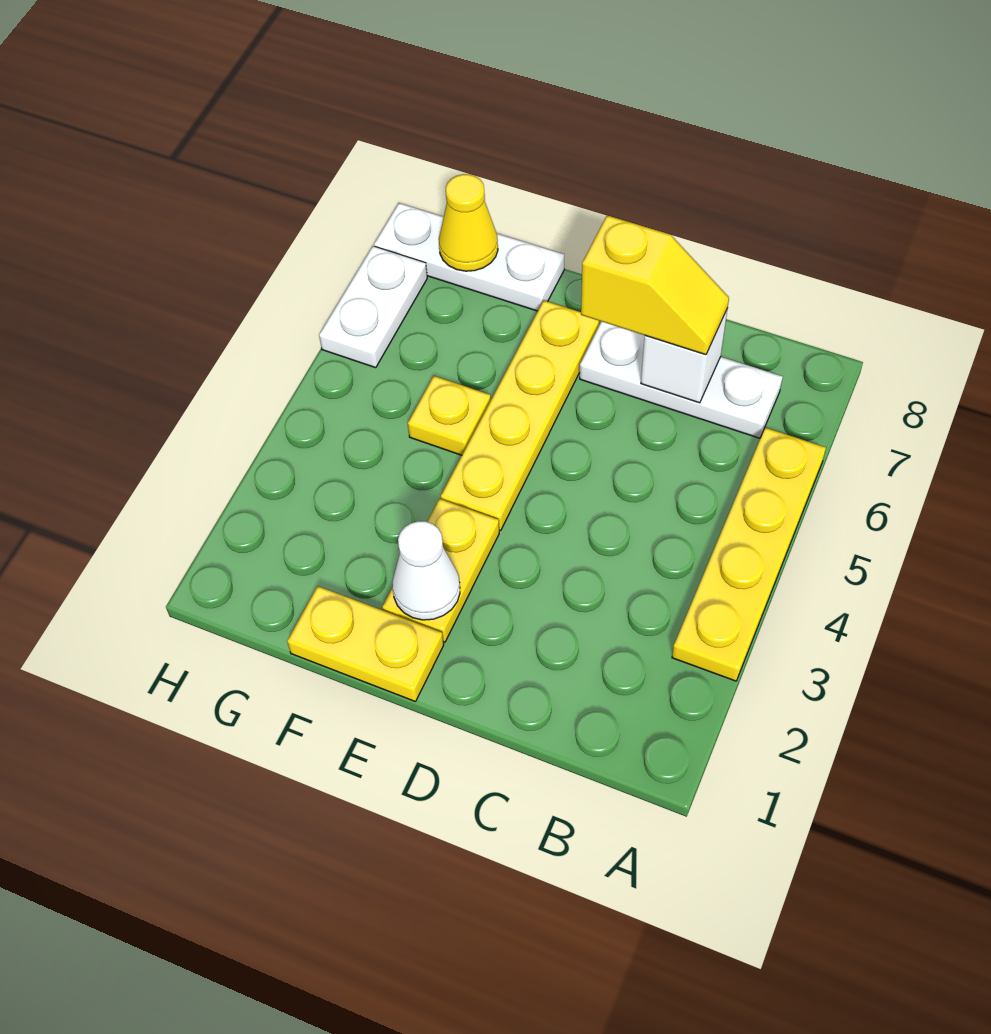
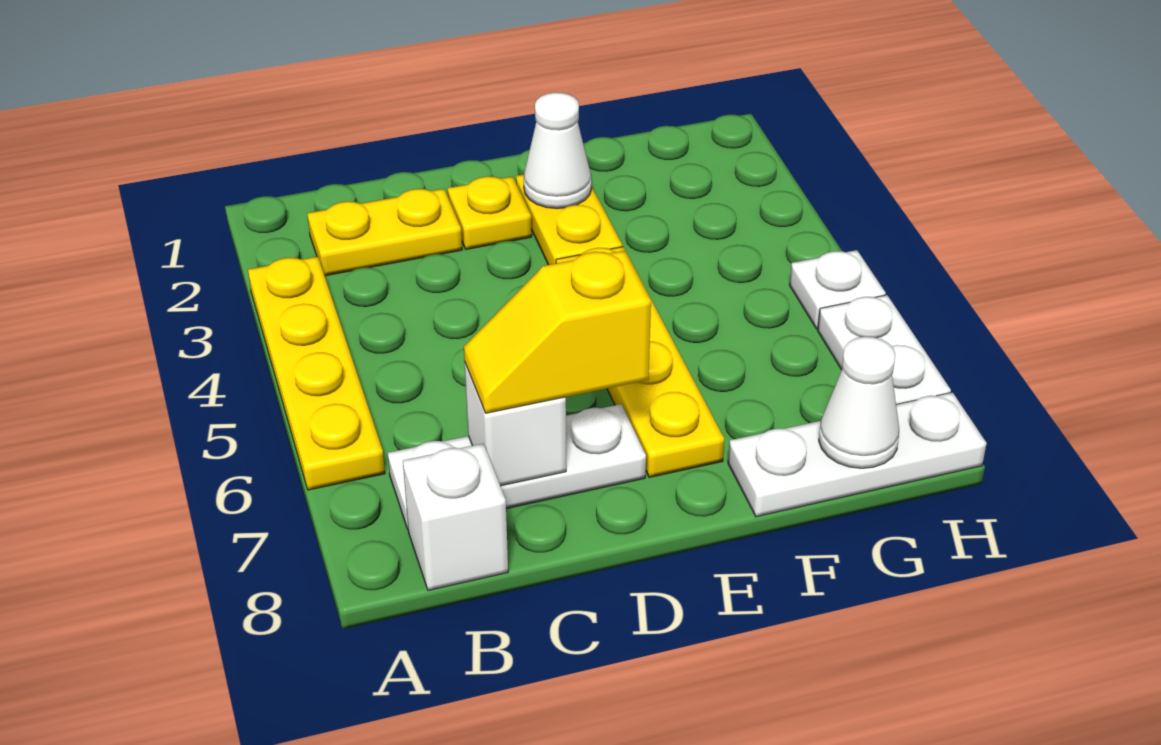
none -> white brick B8 level 1
yellow plate E1:F1 level 1 -> yellow plate B2:C2 level 1
yellow plate F5 level 1 -> yellow plate D2 level 1
yellow cone G8 level 2 -> white cone G8 level 2
none -> white plate H5 level 1

